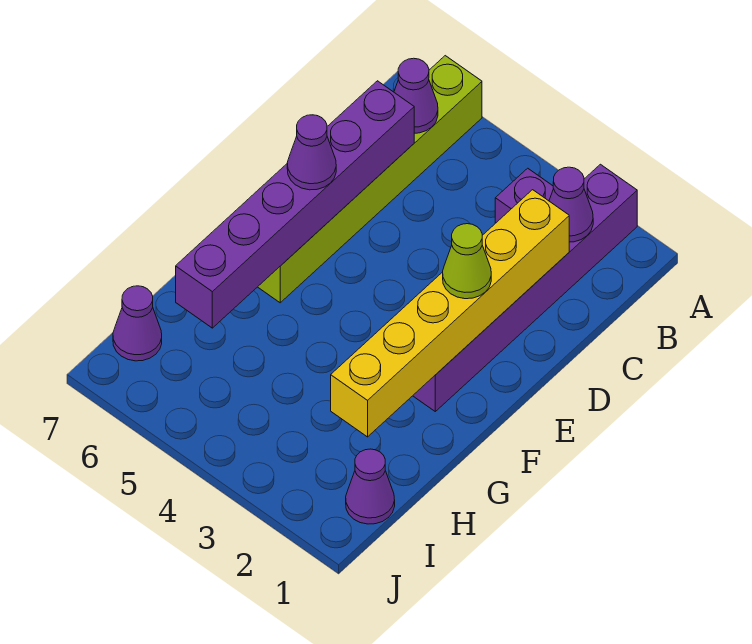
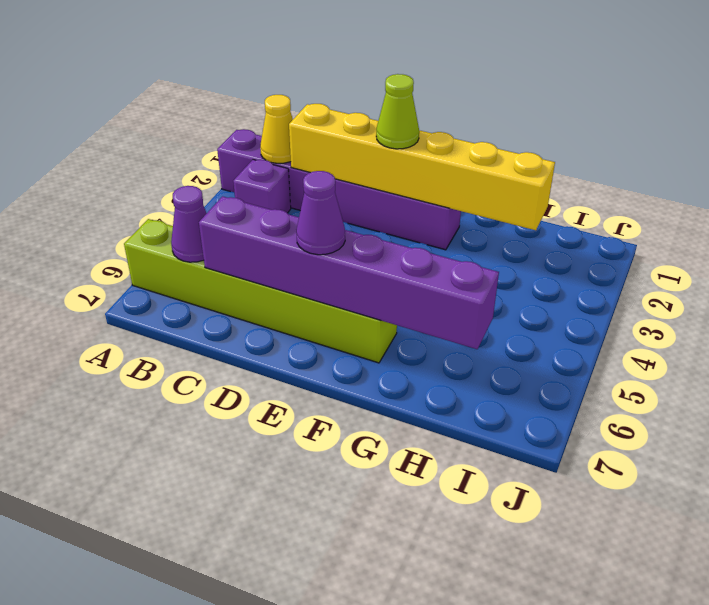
purple cone B2 level 2 -> yellow cone B2 level 2
purple cone I1 level 1 -> none
purple cone I7 level 1 -> none

